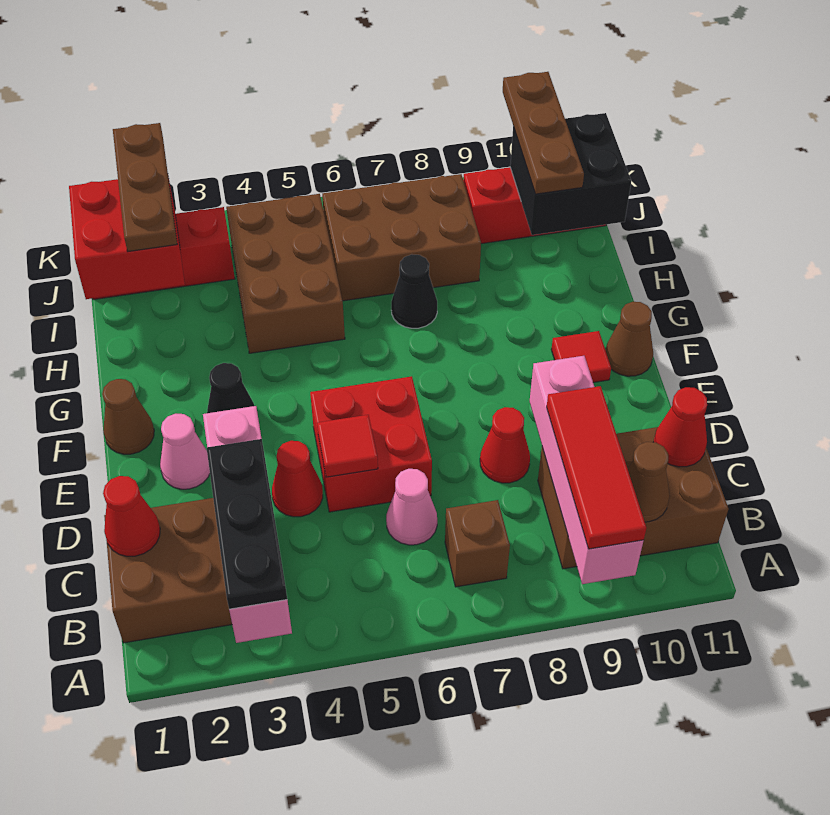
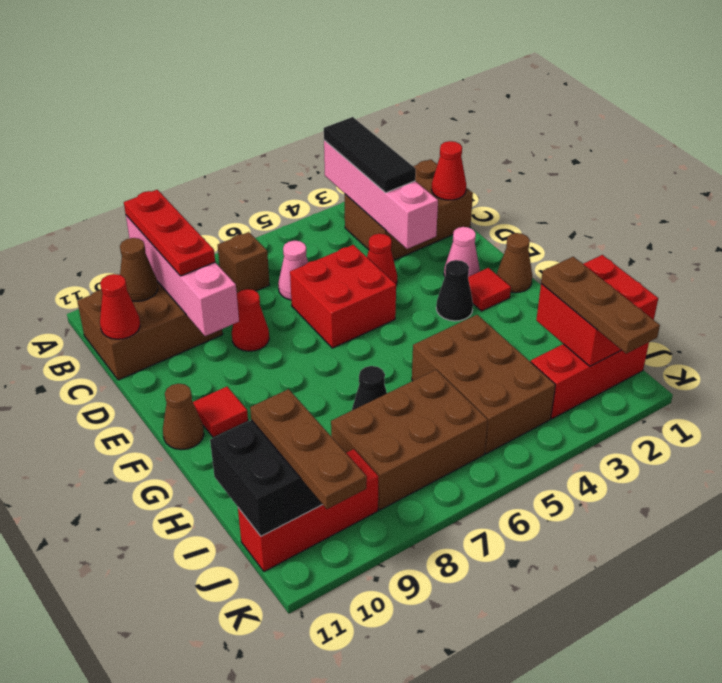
black plate A3:C3 level 3 -> black tile A3:C3 level 3
red tile A9:C9 level 3 -> red plate A9:C9 level 3
red tile D5 level 2 -> red tile F2 level 1

